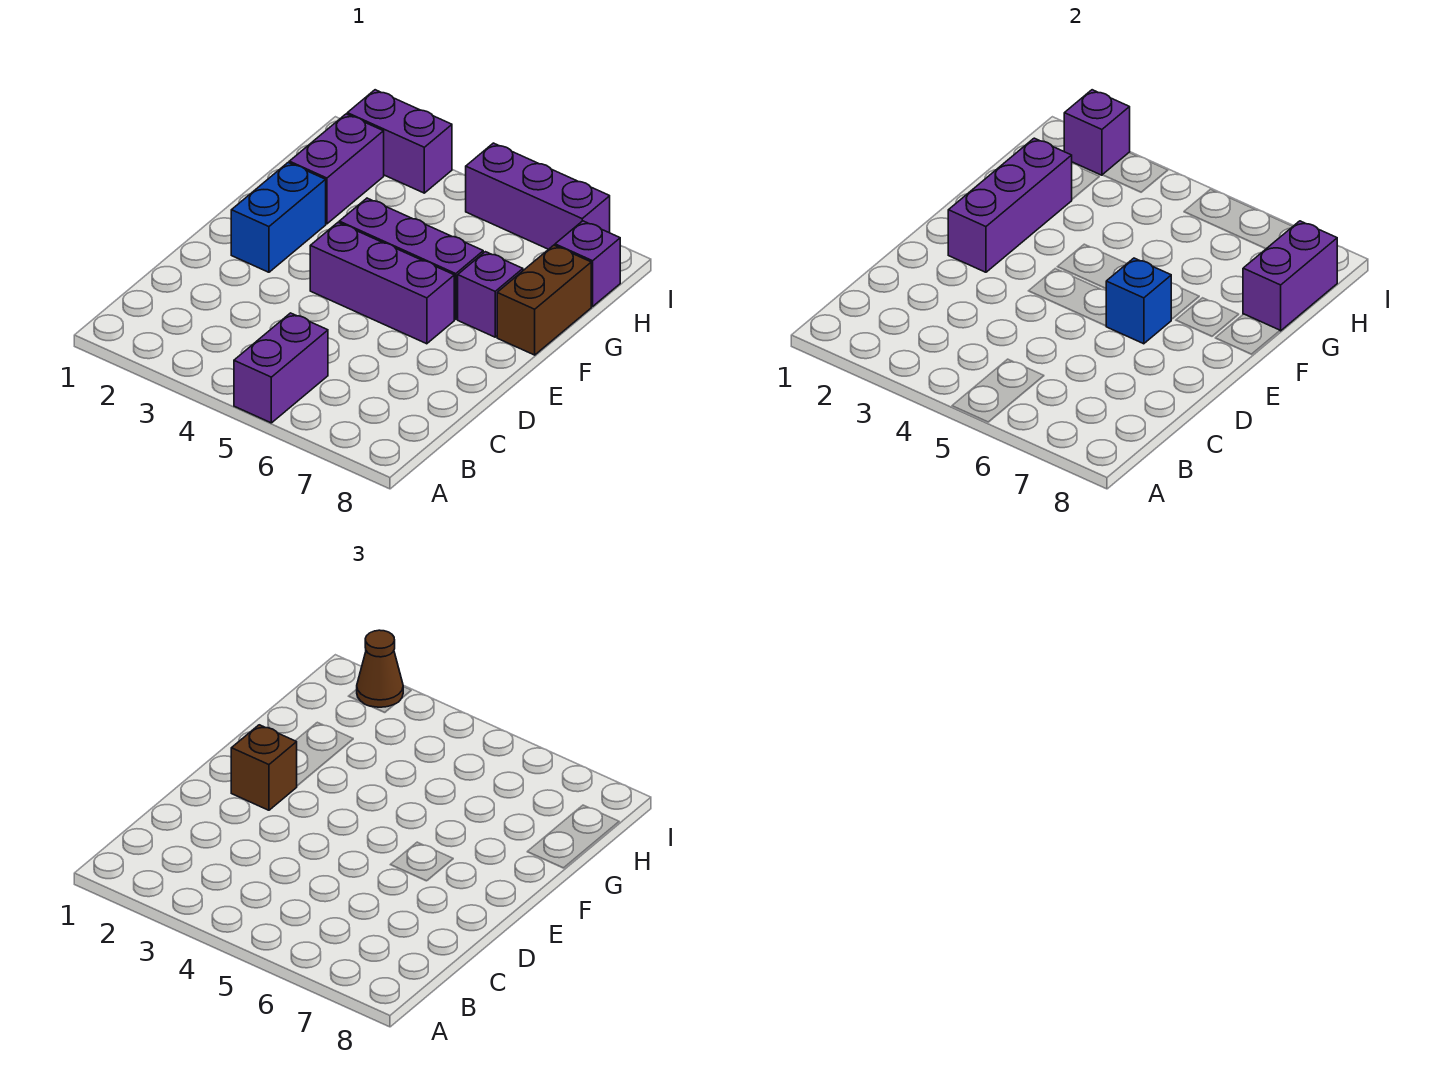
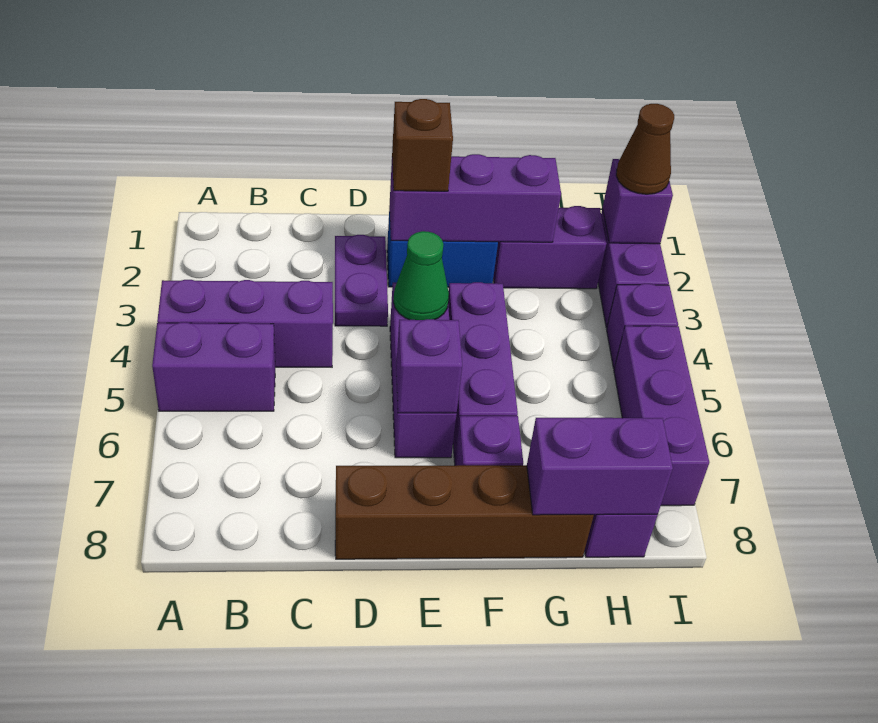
none -> purple brick A4:C4 level 1
none -> purple plate D2:D3 level 1
none -> green cone E4 level 2
blue brick E6 level 2 -> purple brick E6 level 2
brown brick F8:G8 level 1 -> brown brick D8:G8 level 1
none -> purple brick I4 level 1

